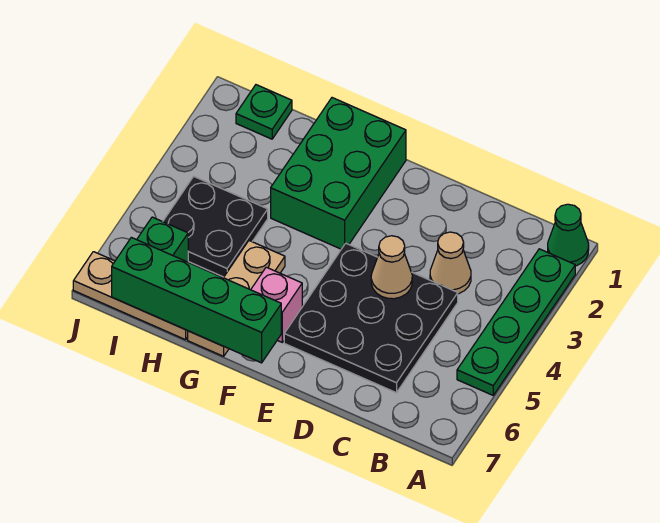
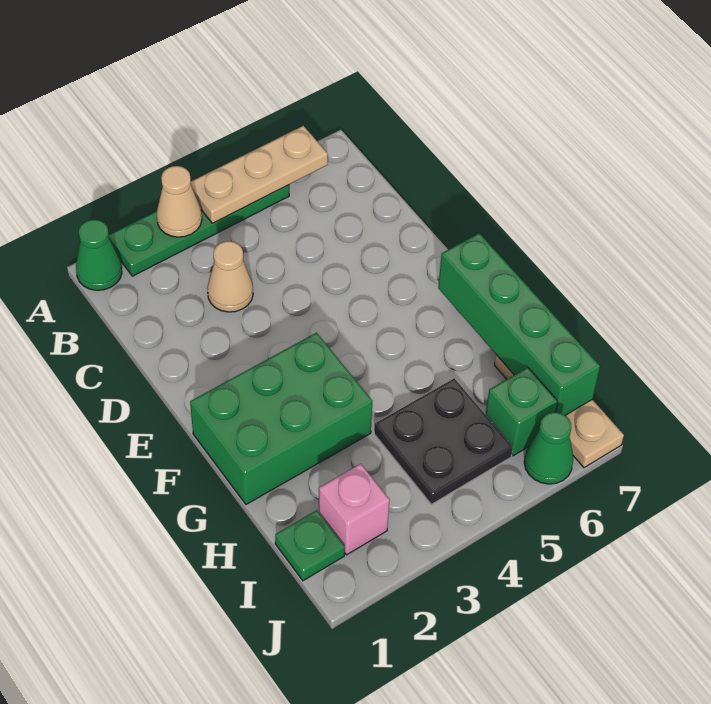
black plate C4:E6 level 1 -> none
tan cone D4 level 2 -> tan cone A3 level 2
pink brick F6 level 1 -> pink brick I2 level 1
tan plate G5:G7 level 1 -> tan plate A4:A6 level 2
none -> green cone J6 level 1

